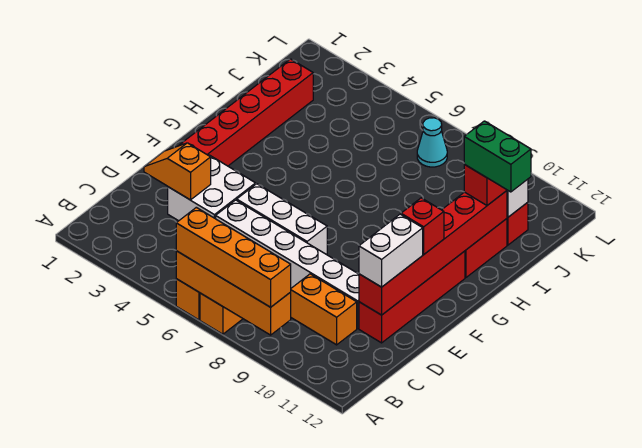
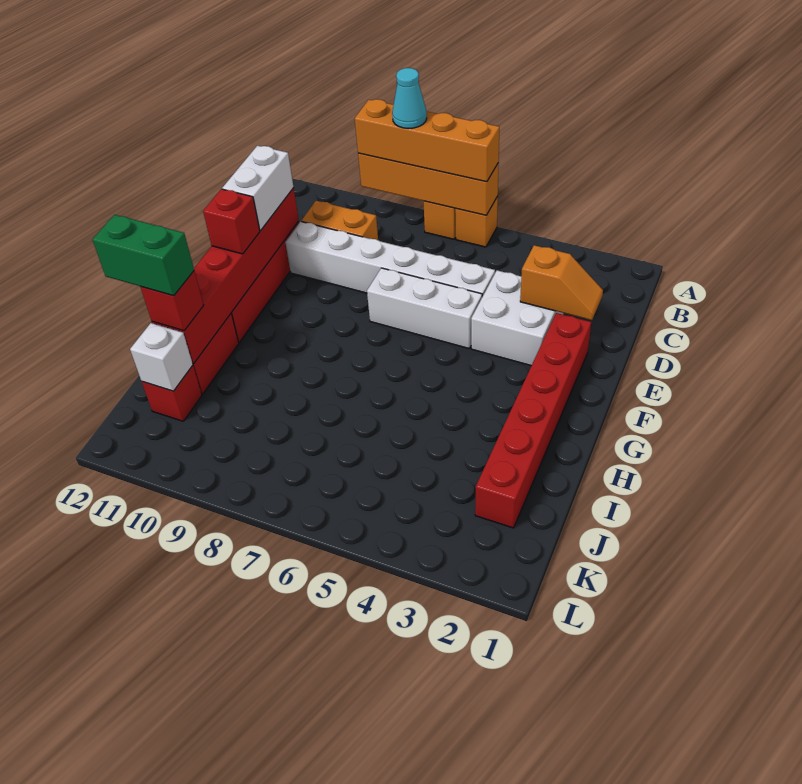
cyan cone K7 level 1 -> cyan cone A8 level 4

